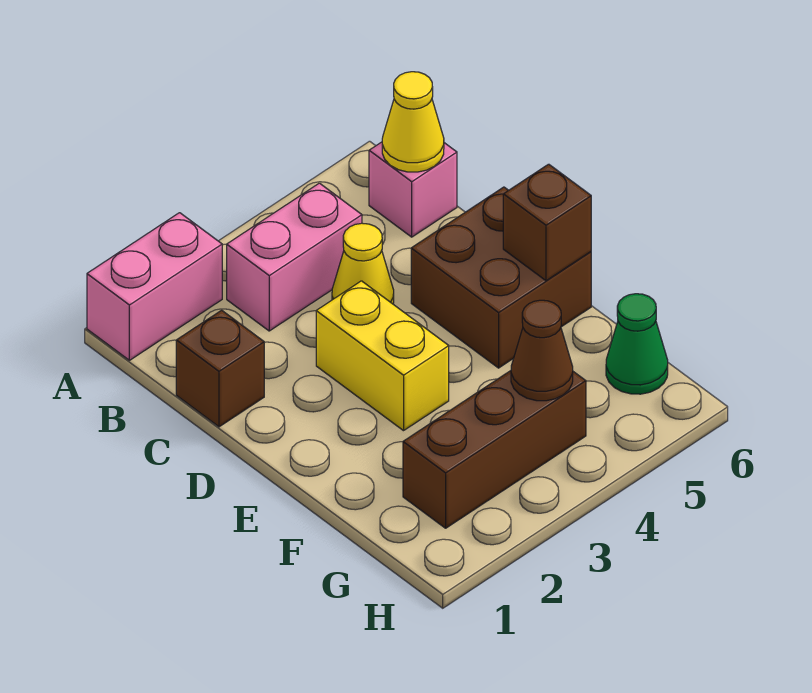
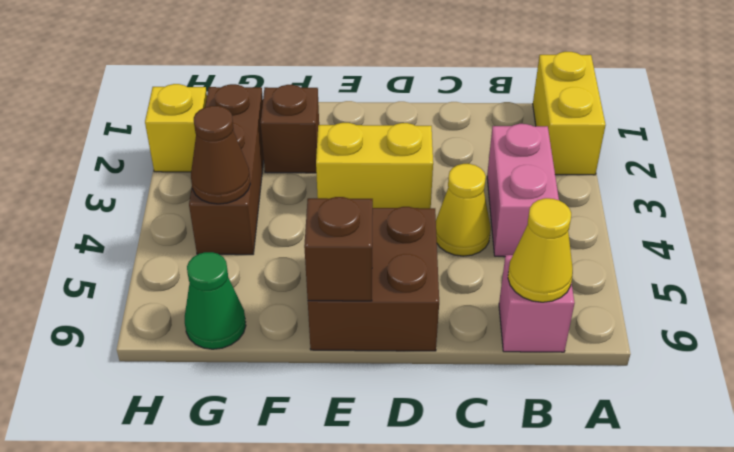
pink brick A1:A2 level 1 -> yellow brick A1:A2 level 1
brown brick C1 level 1 -> brown brick F2 level 1
none -> yellow brick H2 level 1

